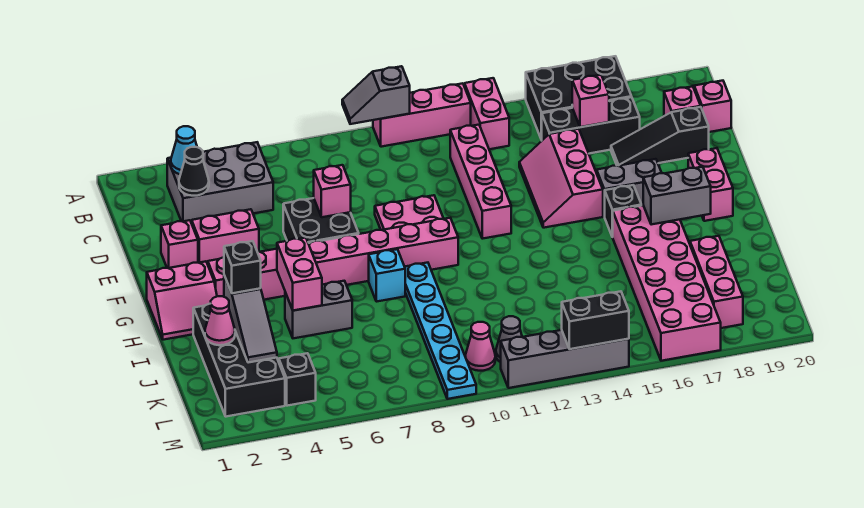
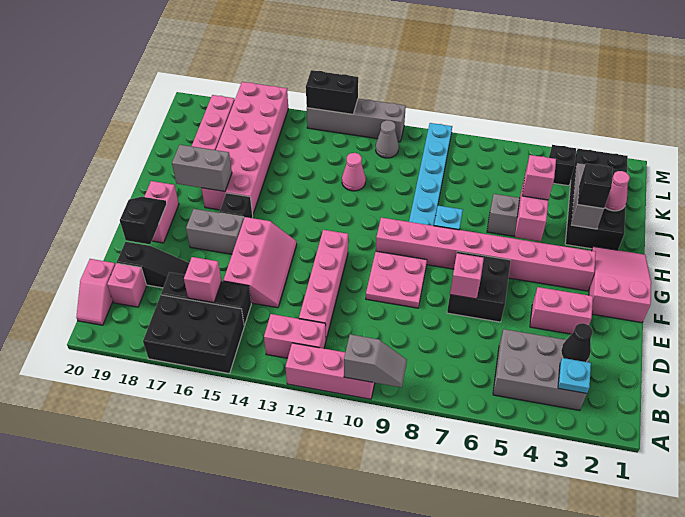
pink brick A13:B13 level 1 -> pink brick B12:B13 level 1
cyan cone B3 level 2 -> cyan plate B3 level 2
pink brick E2 level 1 -> pink brick I5 level 3
none -> black slope E19:F19 level 2 top E
pink slope G1:H2 level 1 top G -> pink slope F1:H2 level 1 top F
pink cone L10 level 1 -> pink cone J12 level 1

